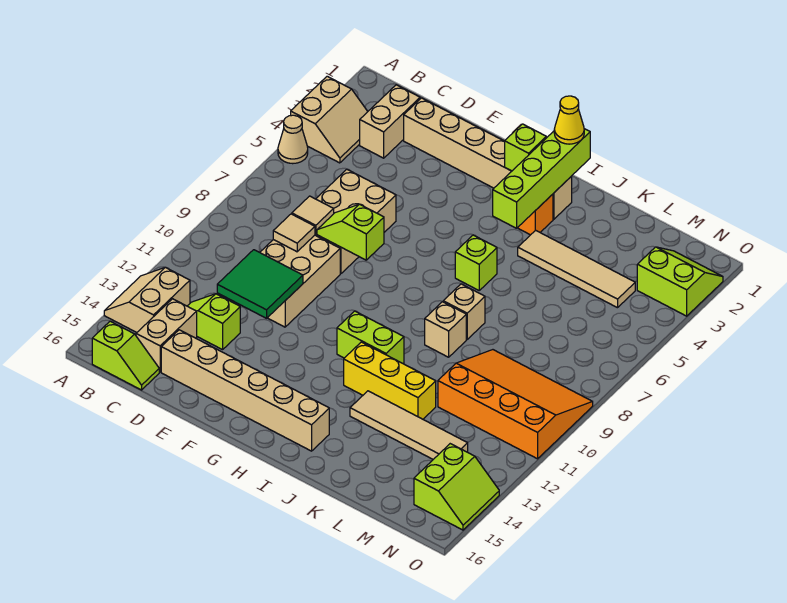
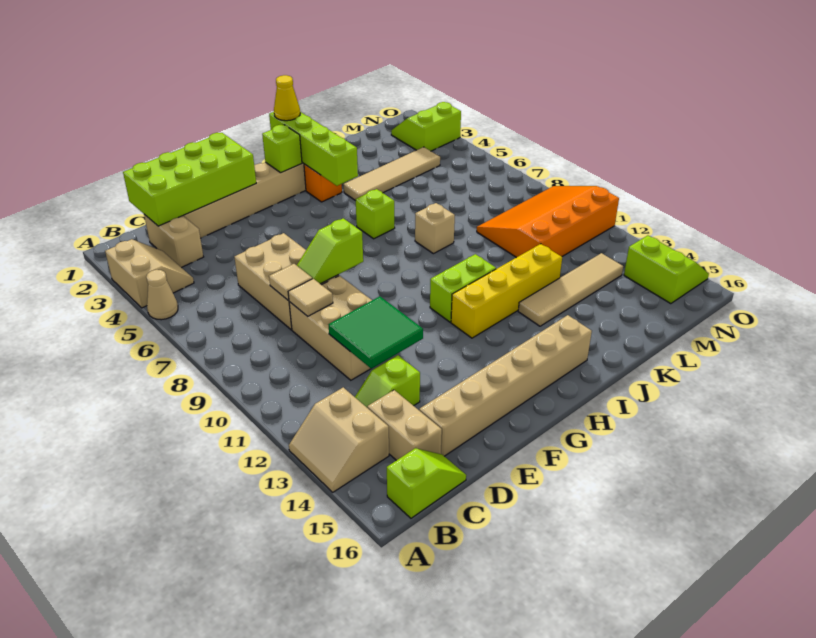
none -> lime brick C1:F2 level 2
yellow brick I12:K12 level 1 -> yellow brick H12:K12 level 1
tan brick J9 level 1 -> none

